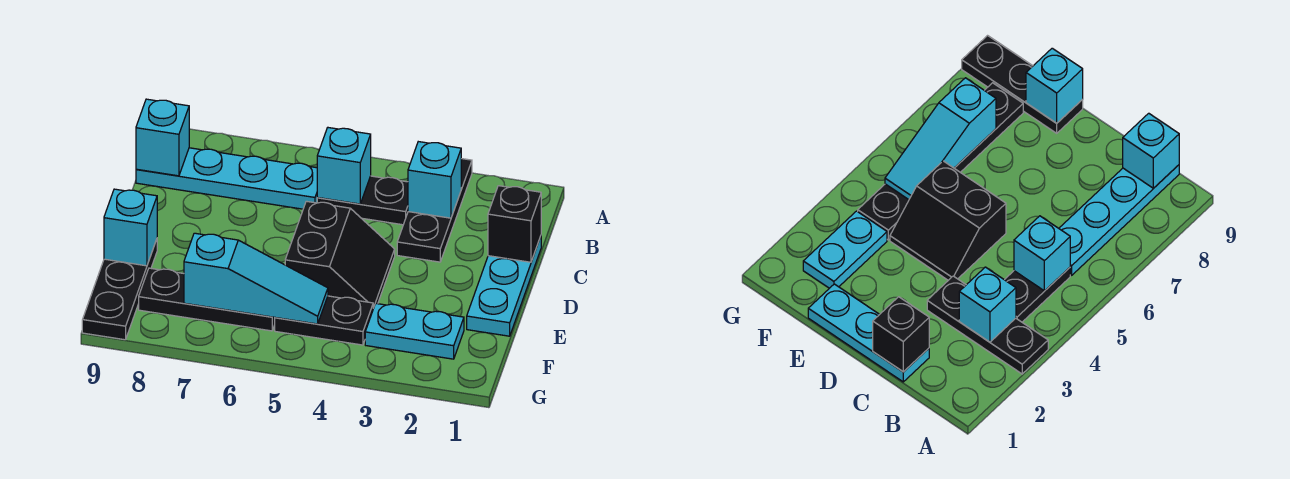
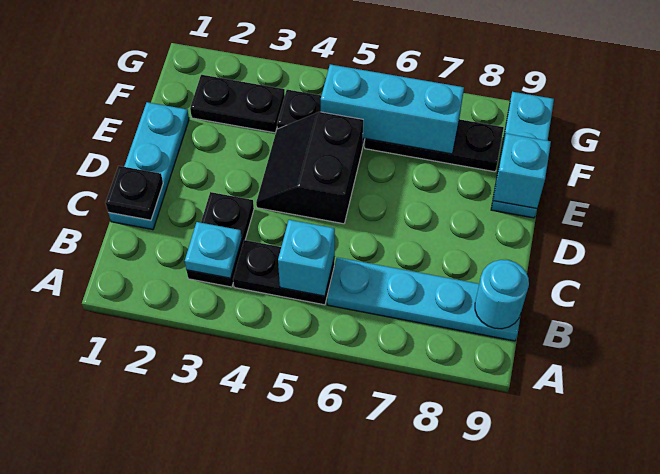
black plate A3:C3 level 1 -> black plate B3:C3 level 1
cyan brick B3 level 2 -> cyan plate B3 level 2
cyan brick B9 level 2 -> cyan round brick B9 level 2
black brick C1 level 2 -> black plate C1 level 2
black plate E9:G9 level 1 -> cyan plate E9:G9 level 1
cyan plate F2:F3 level 1 -> black plate F2:F3 level 1
cyan slope F5:F7 level 2 top 7 -> cyan brick F5:F7 level 2

